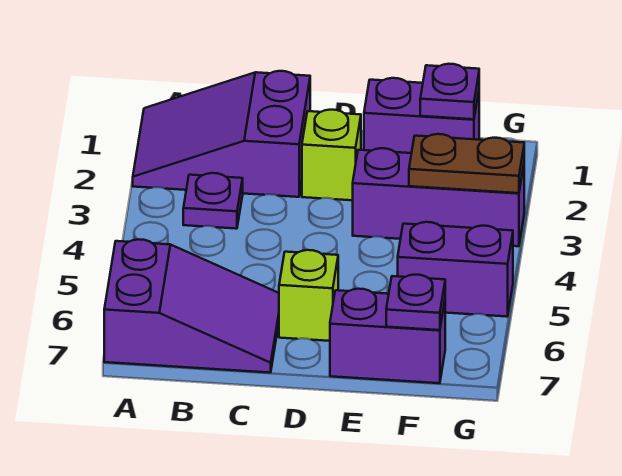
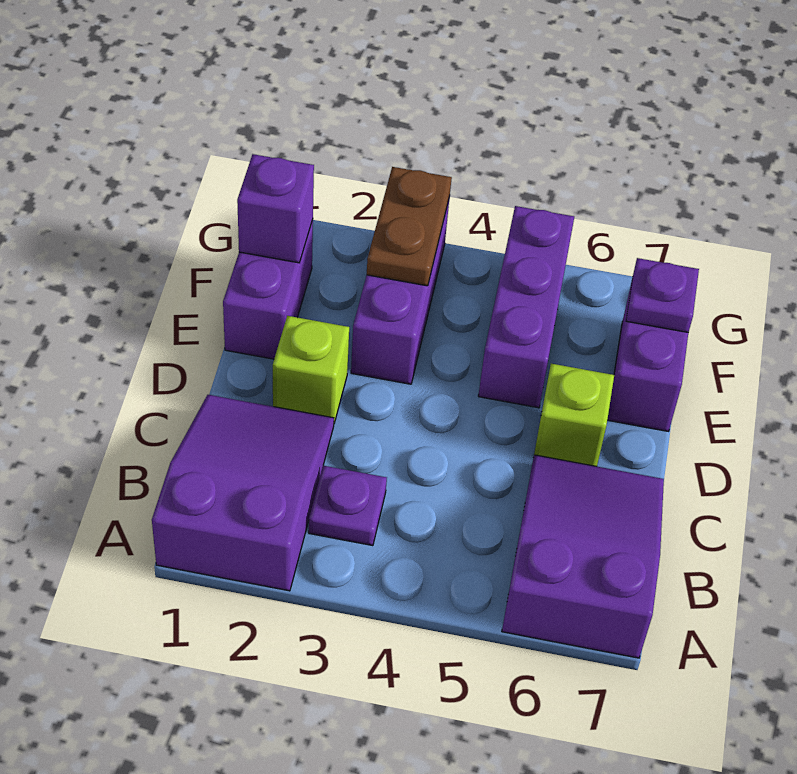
purple slope A1:C2 level 1 top C -> purple slope A1:C2 level 1 top A
purple plate F1 level 2 -> purple brick F1 level 2
purple brick F5:G5 level 1 -> purple brick E5:G5 level 1

